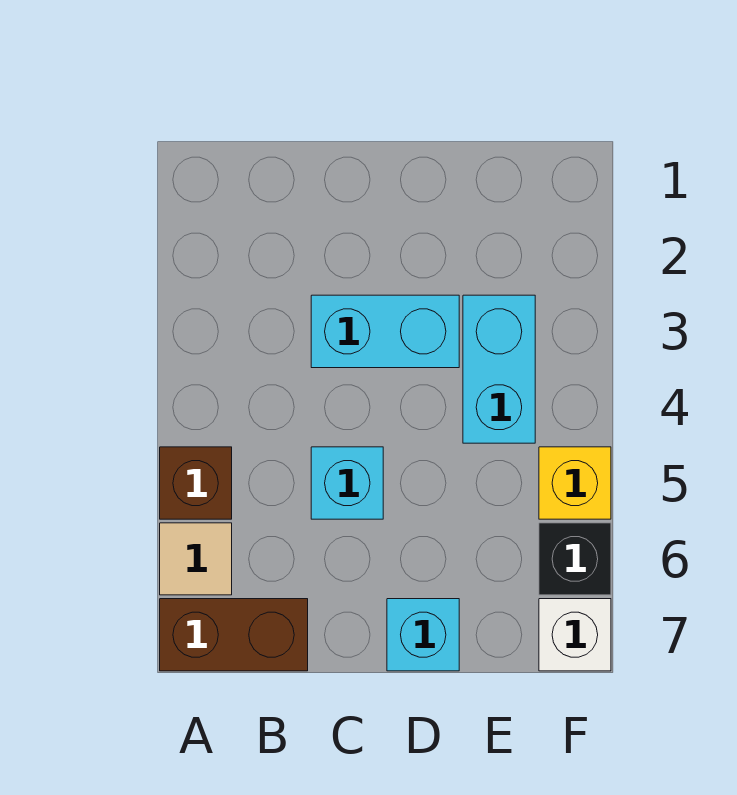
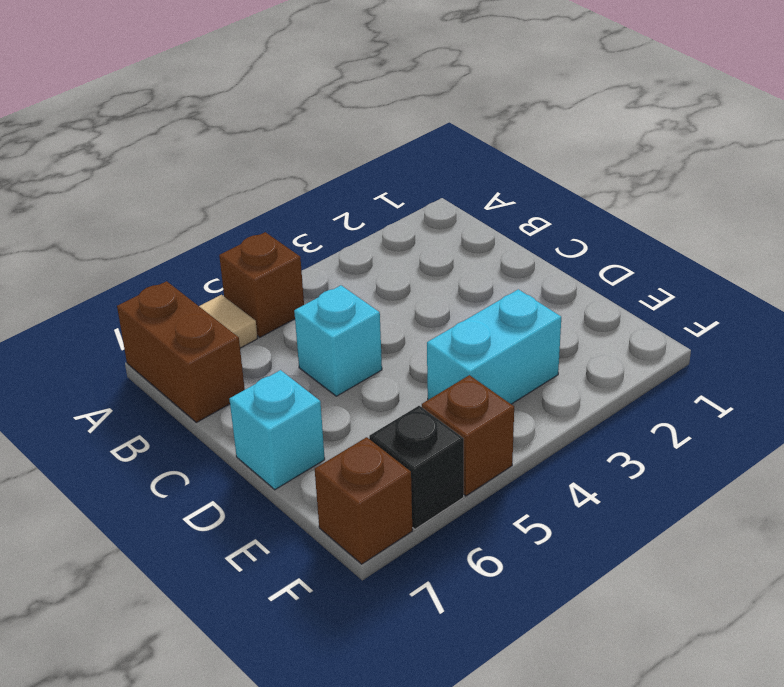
cyan brick C3:D3 level 1 -> none
yellow brick F5 level 1 -> brown brick F5 level 1
white brick F7 level 1 -> brown brick F7 level 1

